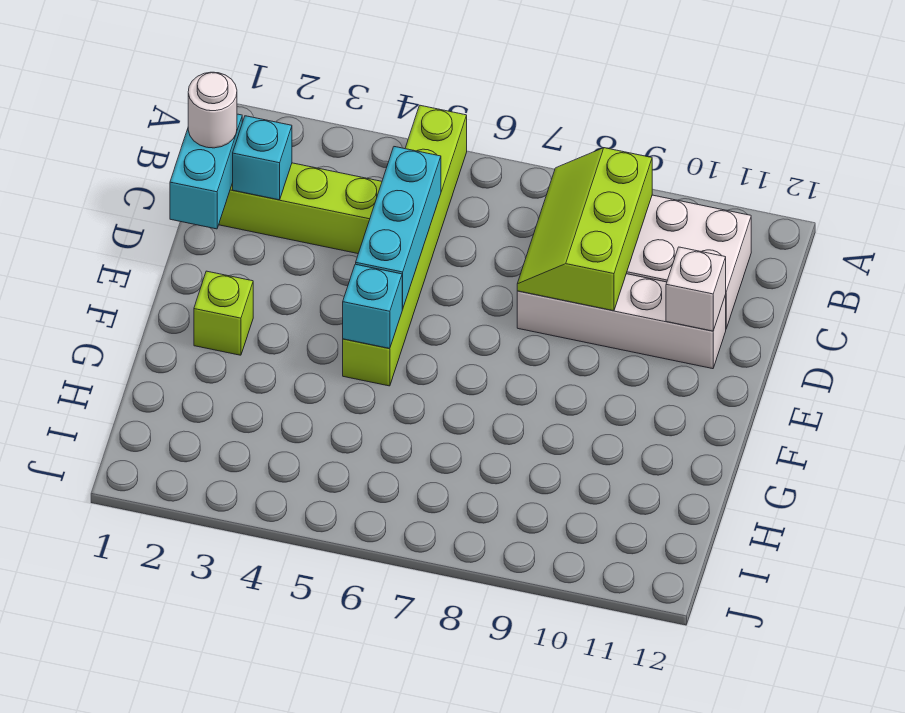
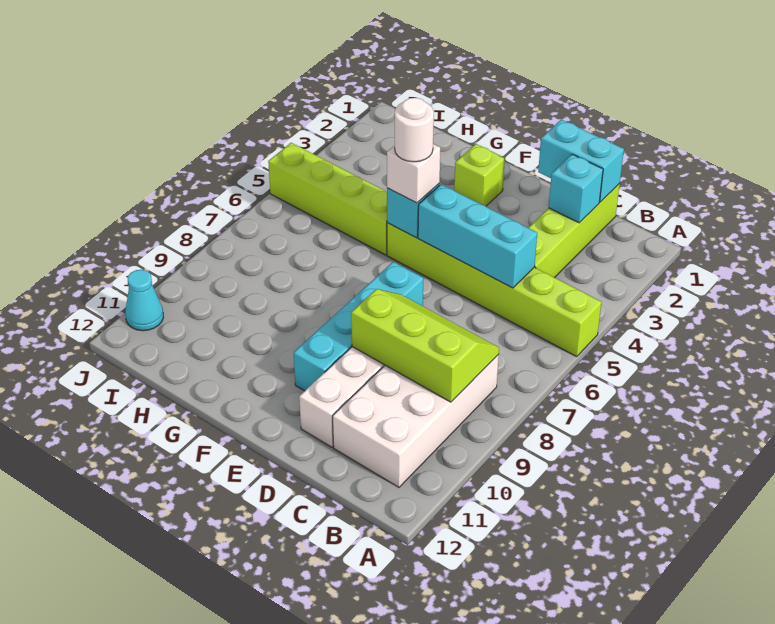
white round brick C1 level 3 -> white round brick F5 level 4
white brick D11 level 2 -> white brick F5 level 3
none -> cyan brick E7:E10 level 1
none -> lime brick G5:J5 level 1
none -> cyan cone J11 level 1

